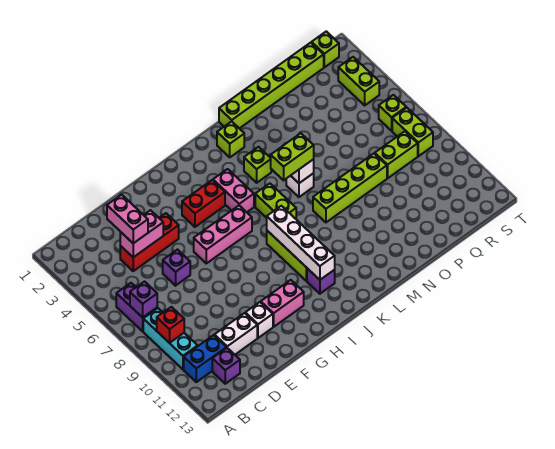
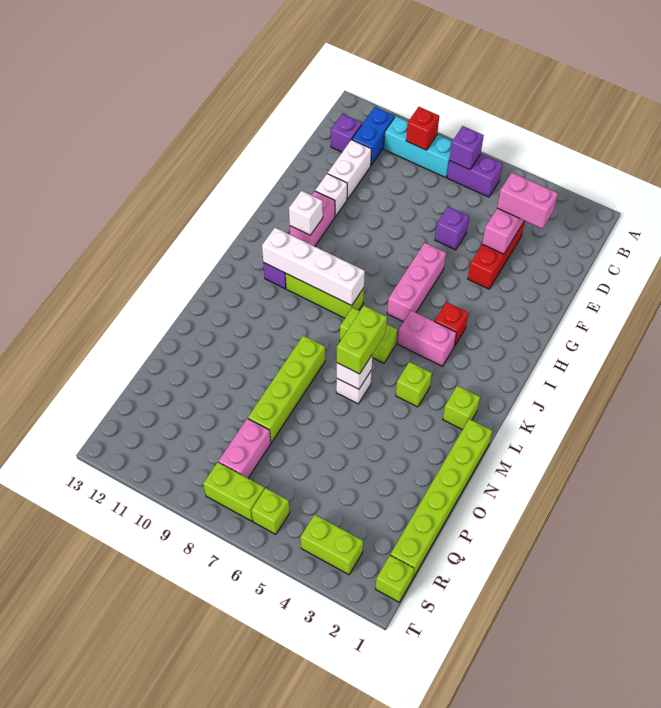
red brick H4:I4 level 1 -> red brick I4 level 1
none -> white brick H11 level 2
lime brick Q8:R8 level 1 -> pink brick Q8:R8 level 1

